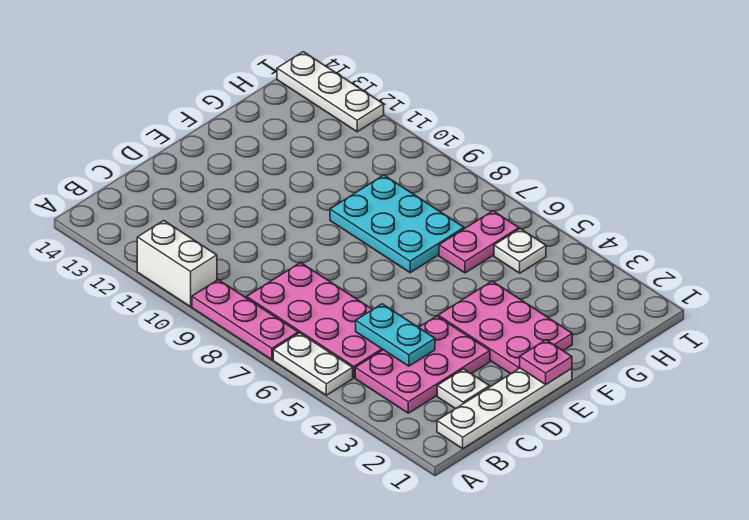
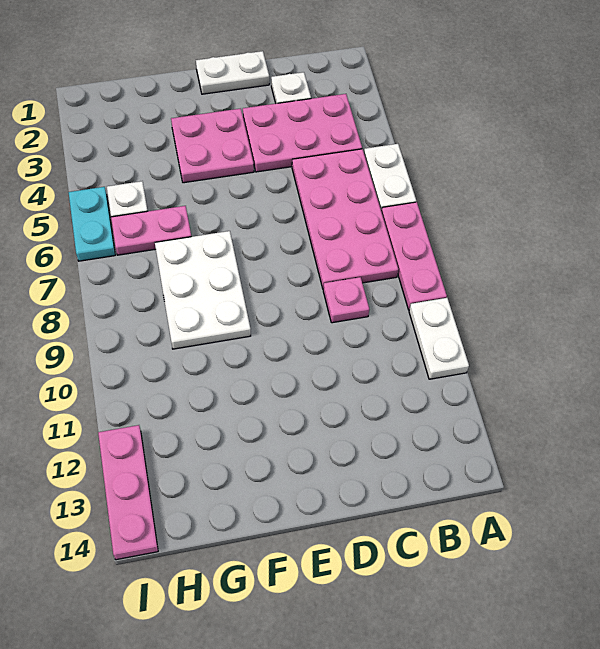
white brick A10:A11 level 1 -> white plate A10:A11 level 1
white plate B1:E1 level 1 -> white plate D1:E1 level 1
cyan plate C4:C5 level 2 -> cyan plate I5:I6 level 1
pink plate E1 level 2 -> pink plate C9 level 1
pink plate E2:F4 level 1 -> pink plate E3:F4 level 1
cyan plate F7:G9 level 1 -> white plate F7:G9 level 1
white plate I12:I14 level 1 -> pink plate I12:I14 level 1

